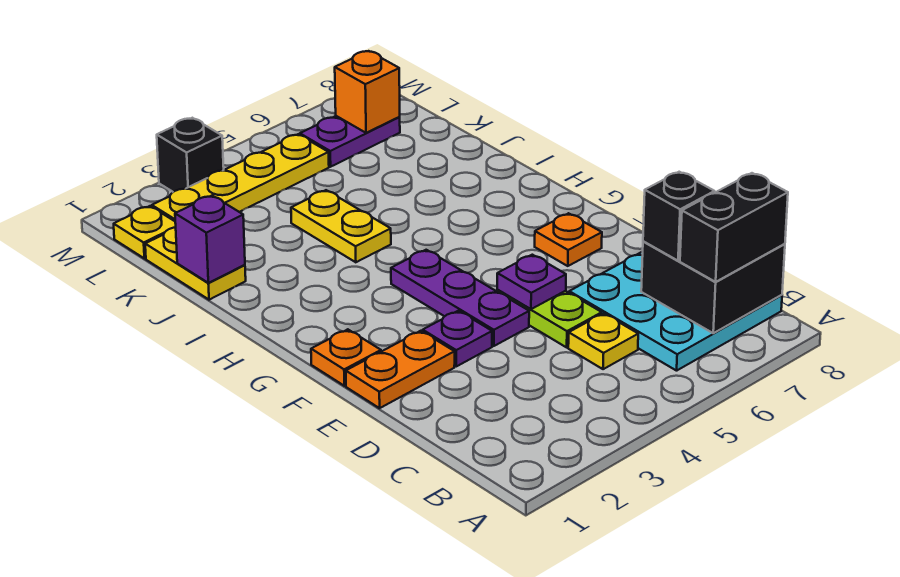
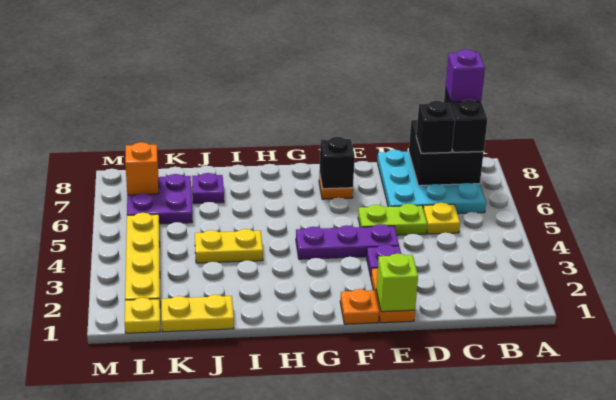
none -> lime brick E1 level 2
purple plate E5 level 2 -> purple plate J7 level 1
purple brick J1 level 2 -> purple brick B8 level 4
purple plate L6:L7 level 1 -> purple plate K6:L7 level 1
black brick M3 level 1 -> black brick F7 level 2

